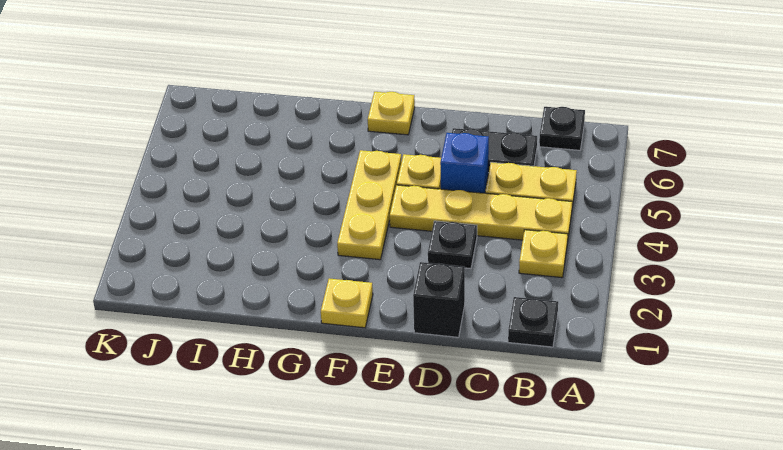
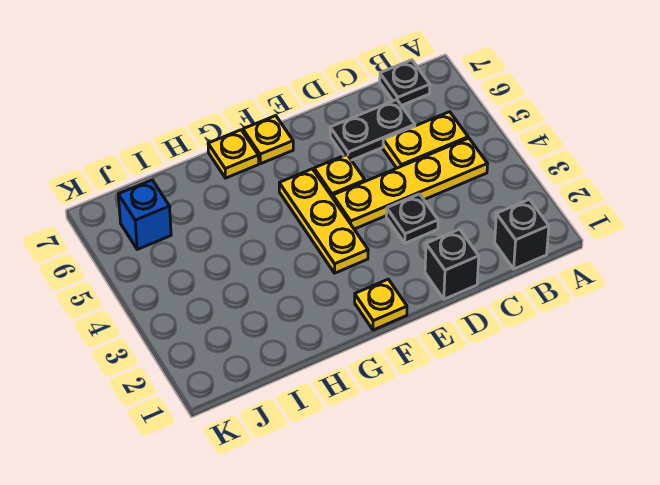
black plate B1 level 1 -> black brick B1 level 1
yellow plate B3 level 1 -> yellow plate G7 level 1
blue brick D5 level 1 -> blue brick J6 level 1

